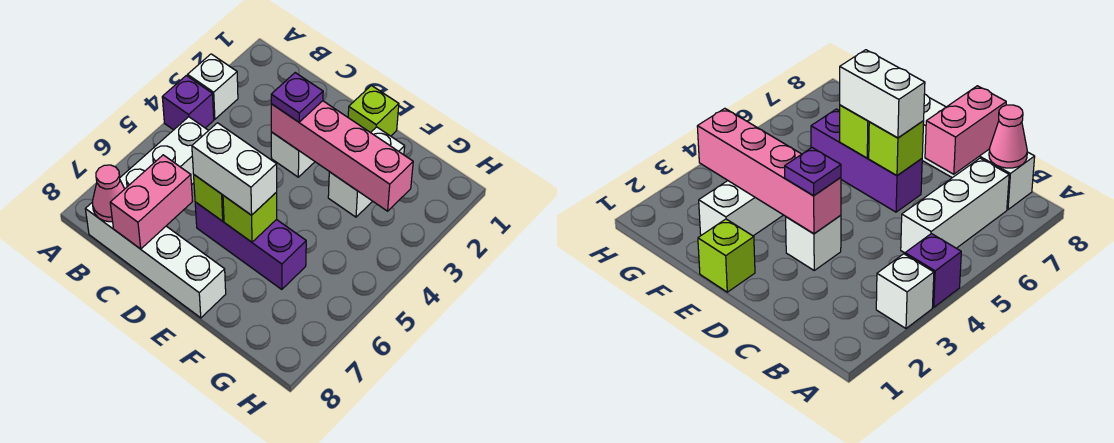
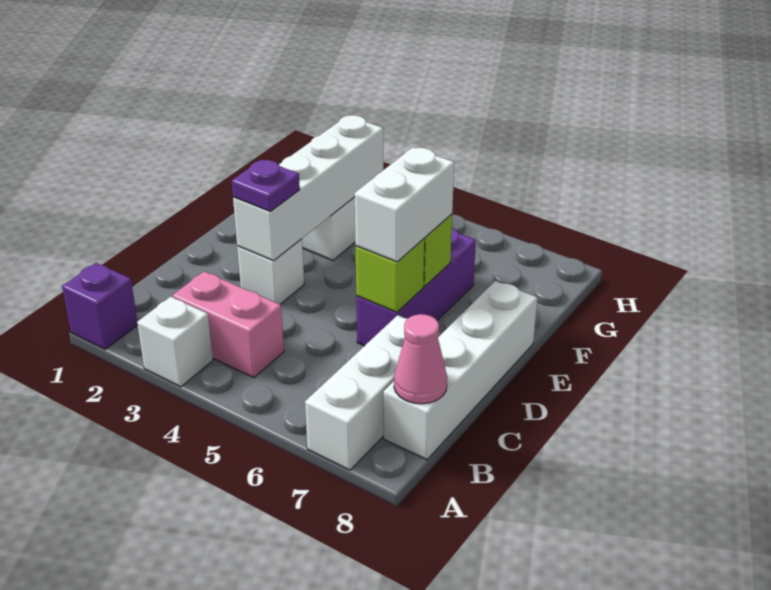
purple brick A4 level 1 -> purple brick A1 level 1
white brick B5:B7 level 1 -> white brick A7:C7 level 1
pink brick C7:C8 level 2 -> pink brick B3:B4 level 1
pink brick D3:G3 level 2 -> white brick D3:G3 level 2
lime brick E1 level 1 -> none

